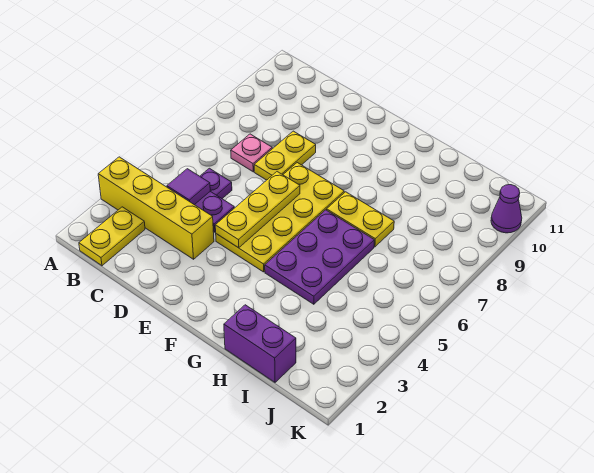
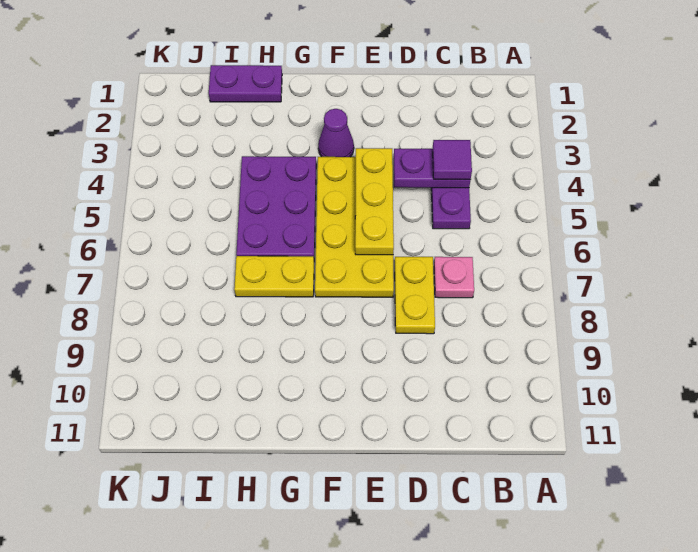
yellow brick A3:D3 level 1 -> none
yellow plate B1:B2 level 1 -> none
purple brick H1:I1 level 1 -> purple plate H1:I1 level 1
purple cone K10 level 1 -> purple cone F3 level 1

